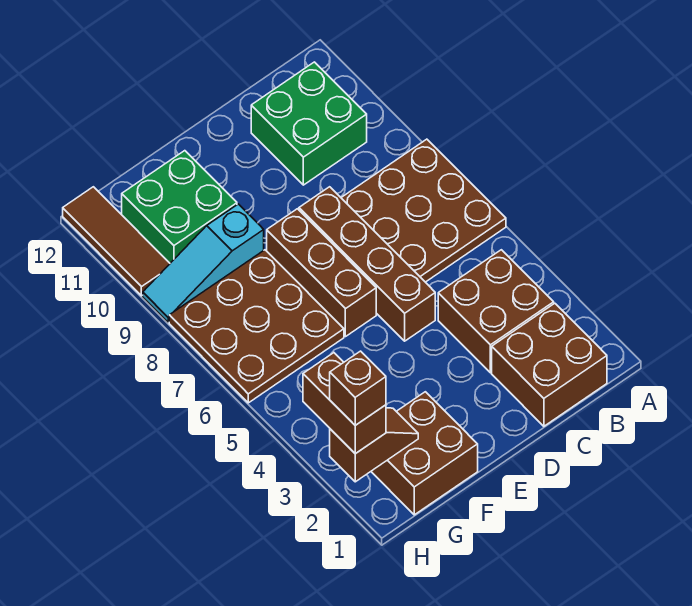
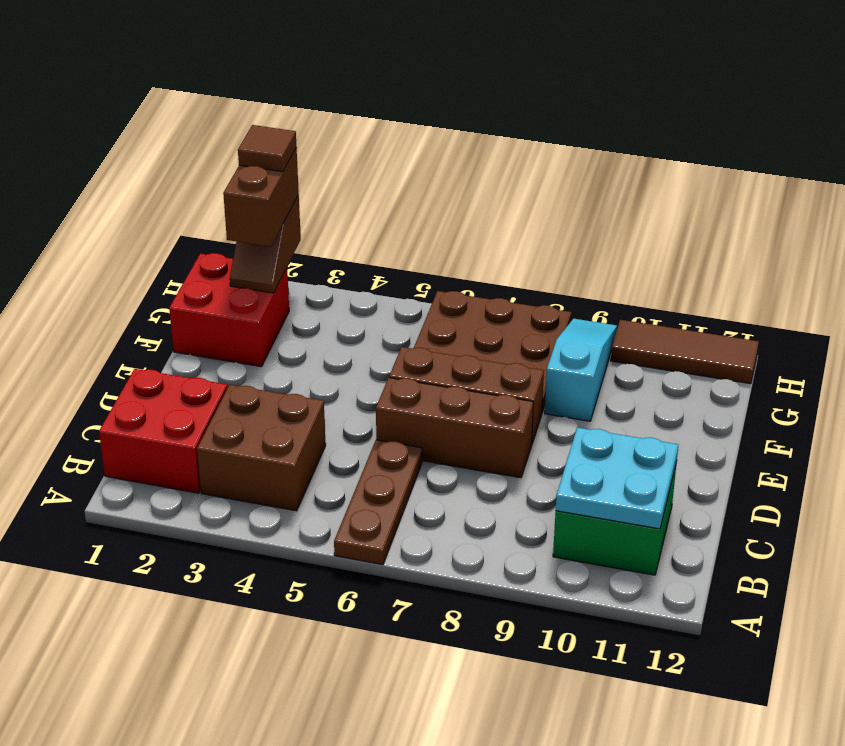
brown plate A6:C8 level 1 -> brown plate A6:C6 level 1
brown brick B1:C2 level 1 -> red brick B1:C2 level 1
none -> cyan plate B10:C11 level 2
brown brick D5:D8 level 1 -> brown brick D6:D8 level 1
brown brick F1:G2 level 1 -> red brick F1:G2 level 1
green brick F10:G11 level 1 -> none
brown brick H2:H3 level 3 -> brown brick G2:H2 level 3
brown brick H2 level 4 -> brown tile H2 level 4

